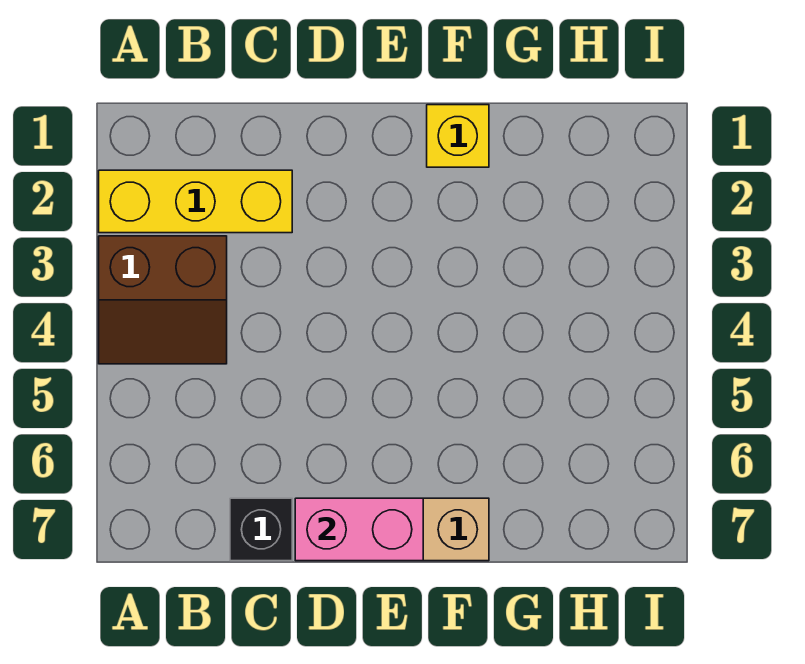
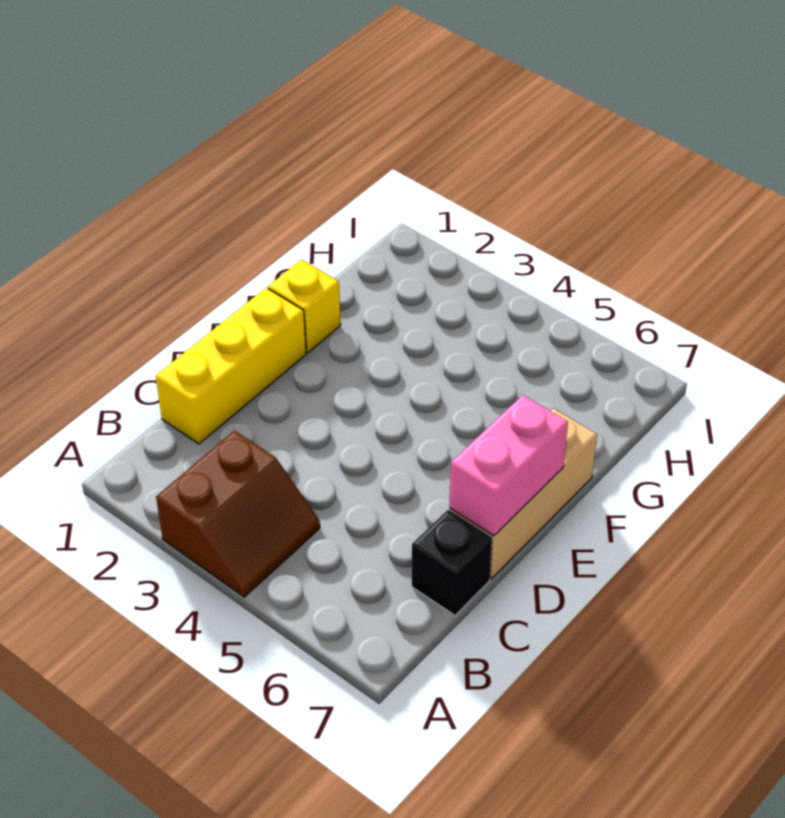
yellow brick A2:C2 level 1 -> yellow brick C1:E1 level 1

